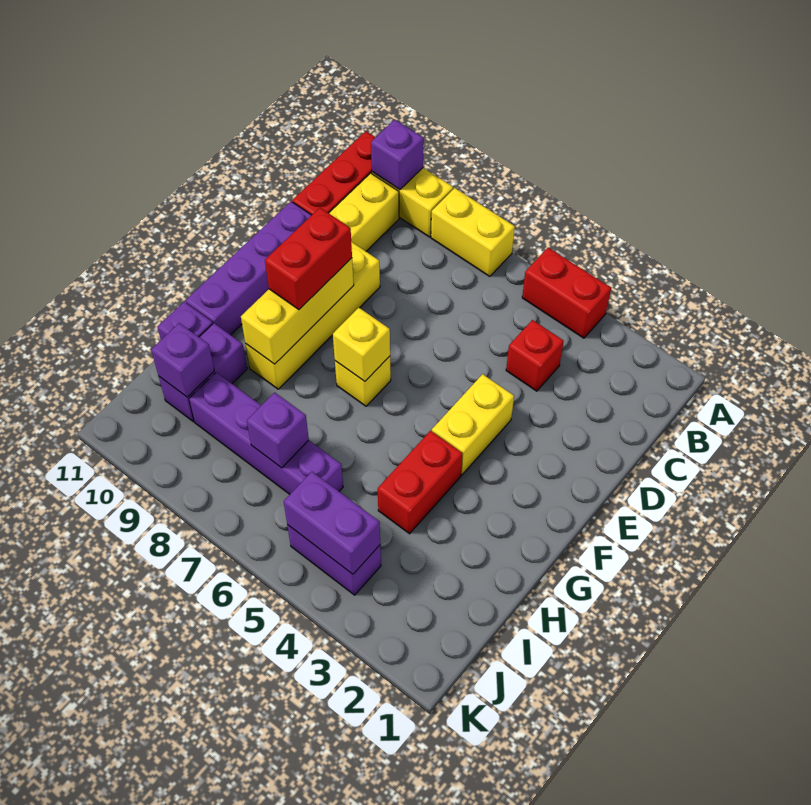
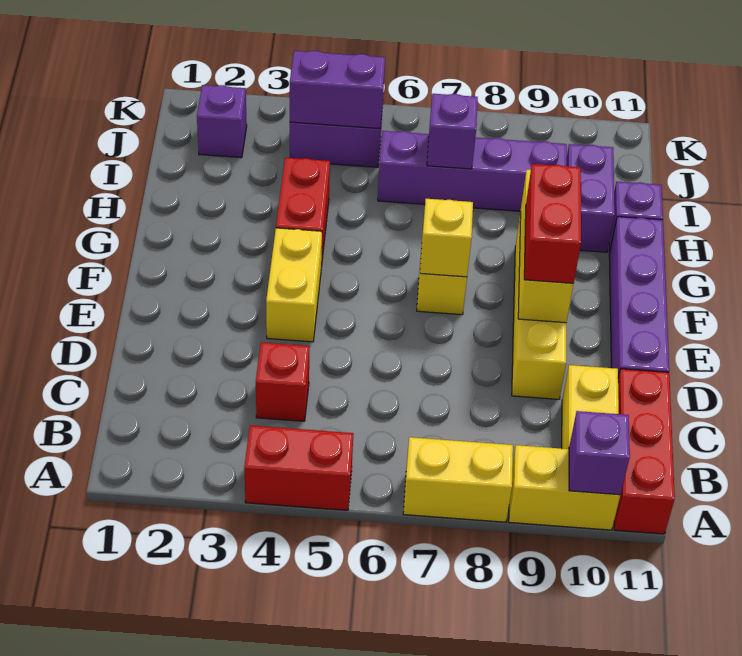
purple brick I10 level 2 -> purple brick J2 level 1

